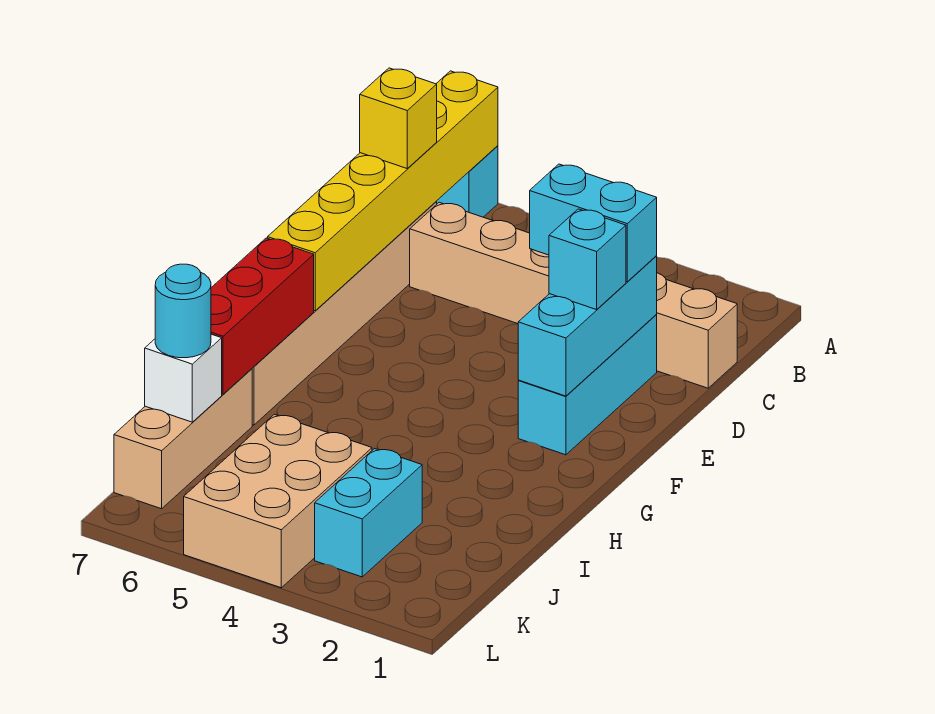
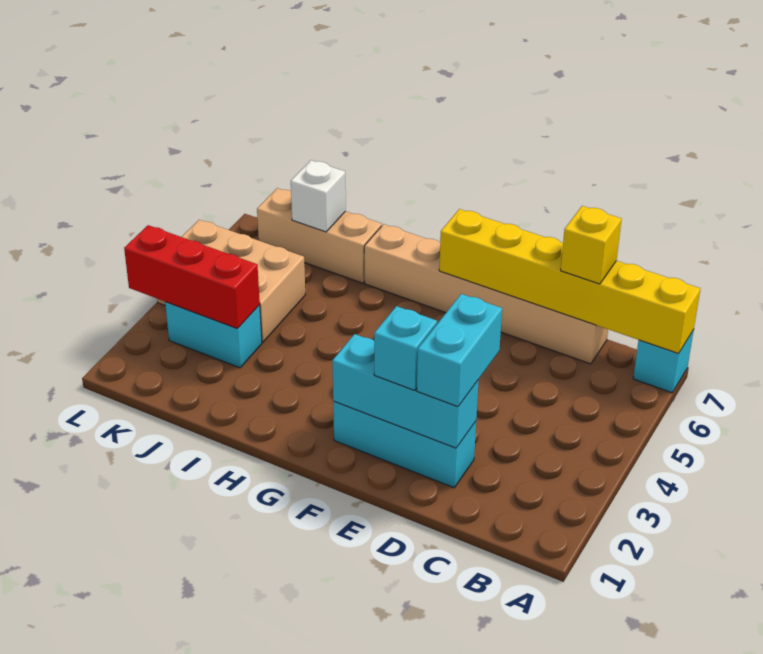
tan brick C1:C6 level 1 -> none
red brick G7:I7 level 2 -> red brick J3:L3 level 2
cyan round brick J7 level 3 -> none

